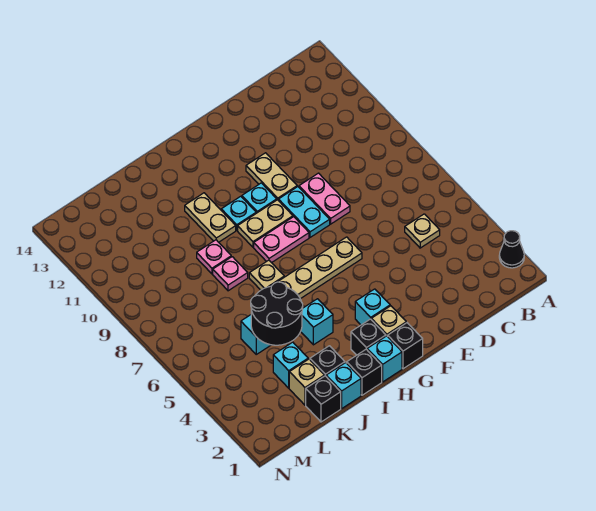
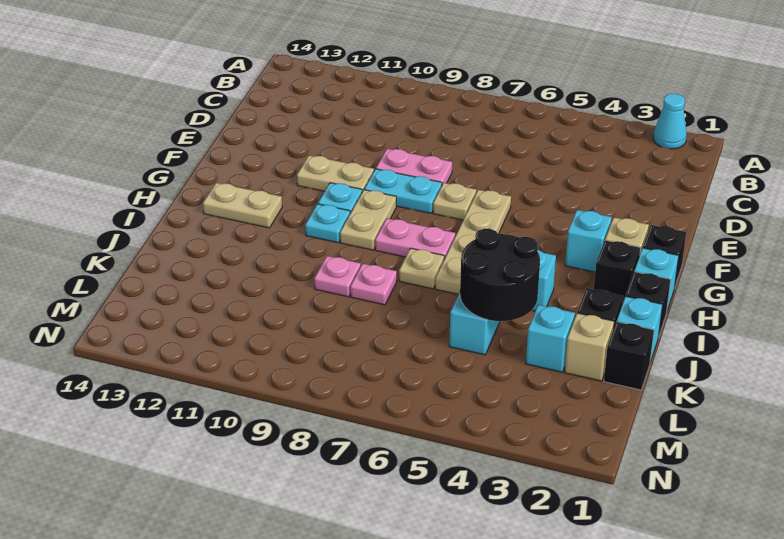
black cone A2 level 1 -> cyan cone A2 level 1
tan plate C5 level 1 -> tan plate F7 level 1
pink plate G8:H8 level 1 -> pink plate H7:H8 level 1
tan plate I10:I11 level 1 -> tan plate H12:H13 level 1

